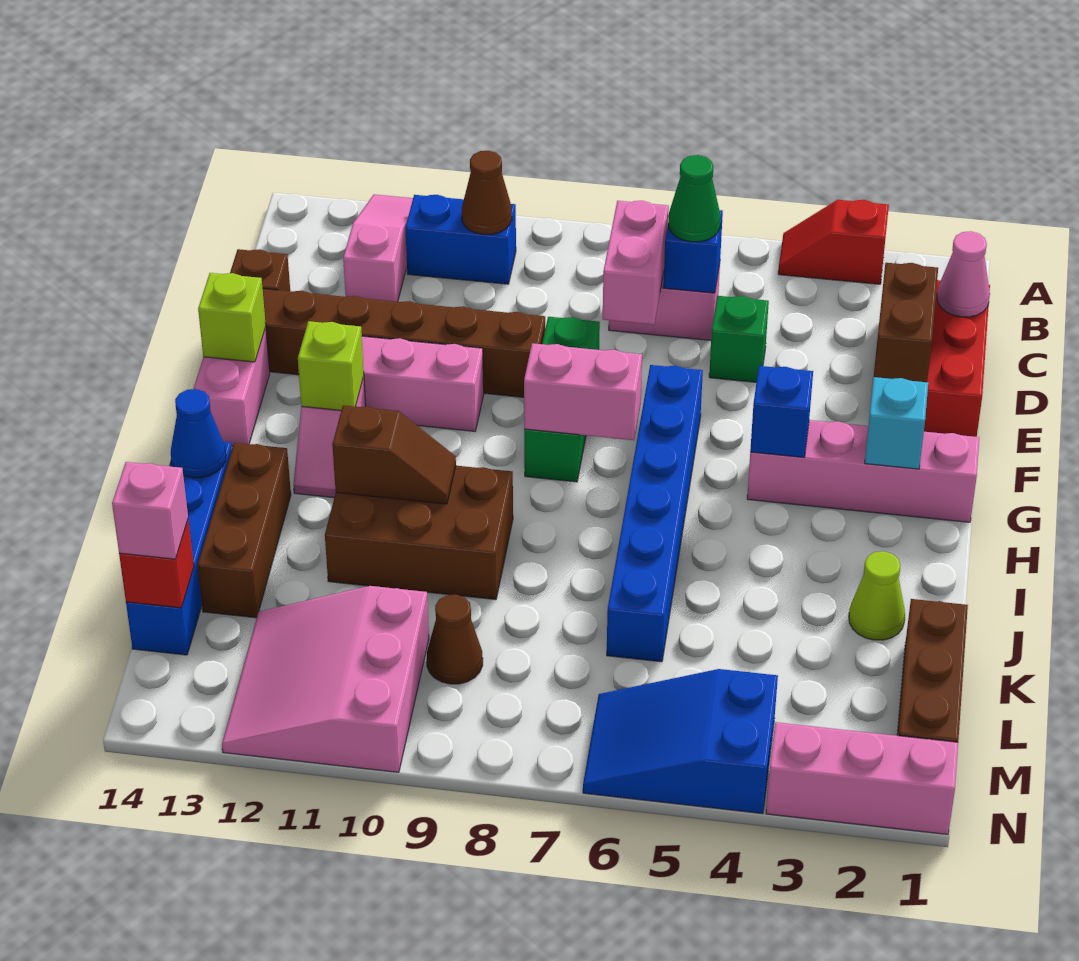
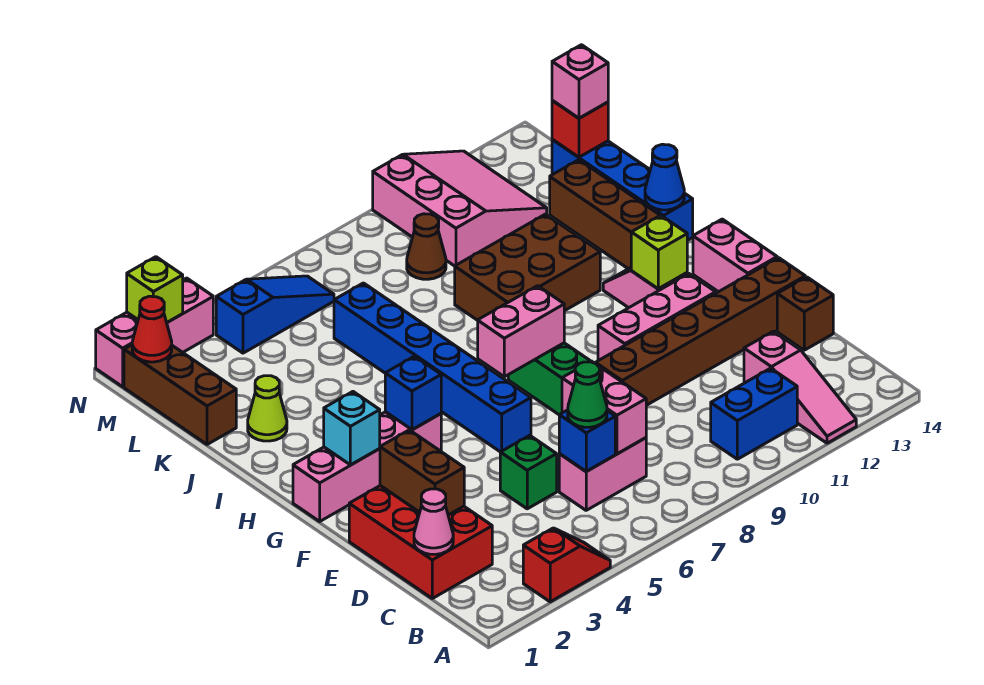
brown cone B10 level 2 -> none
lime brick F14 level 2 -> lime brick N2 level 2
brown slope I10:I11 level 2 top 11 -> none
none -> red cone M1 level 2
blue slope M4:N6 level 1 top 4 -> blue slope M4:M6 level 1 top 4

